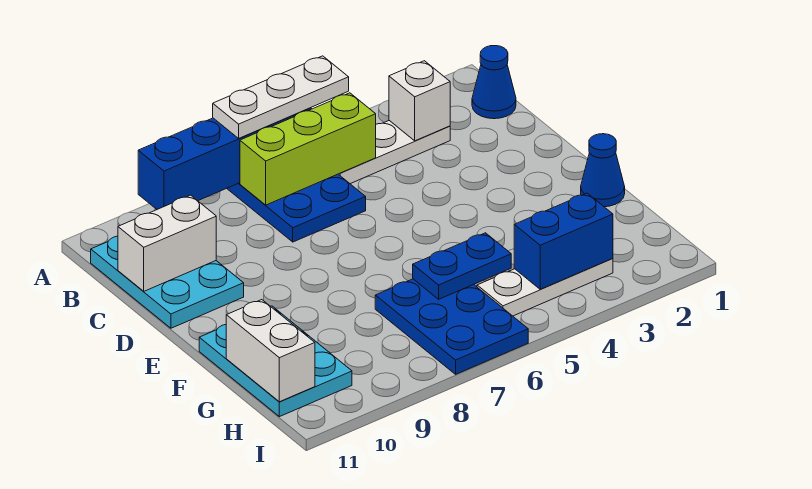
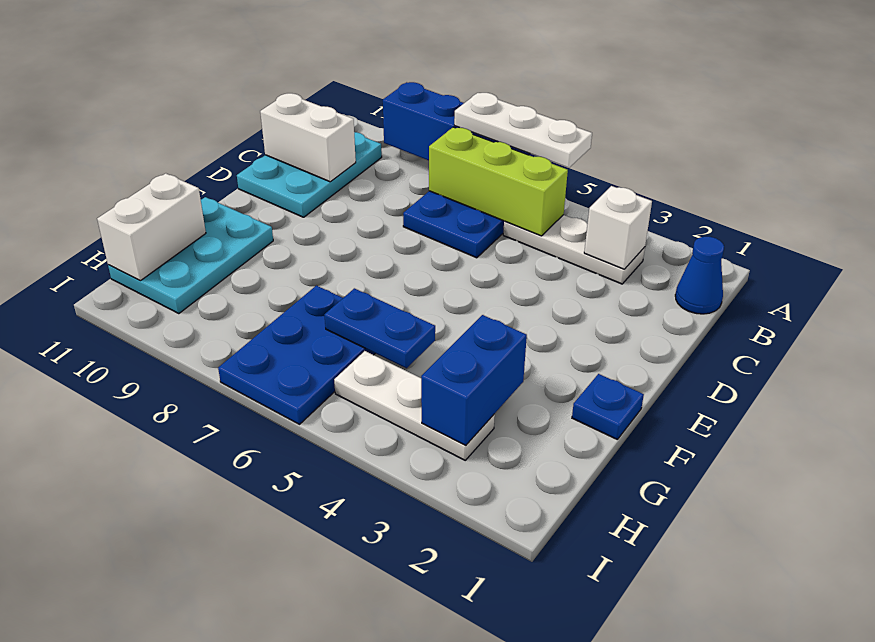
blue cone F1 level 1 -> blue plate F1 level 1
blue brick H3:H4 level 2 -> blue brick G3:H3 level 2

